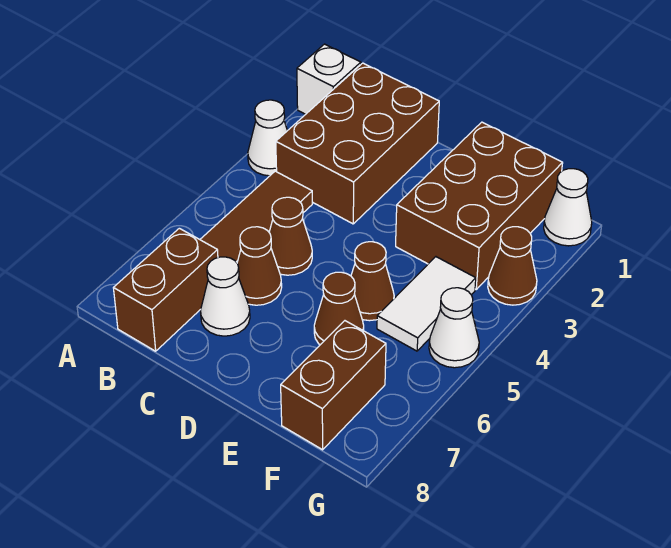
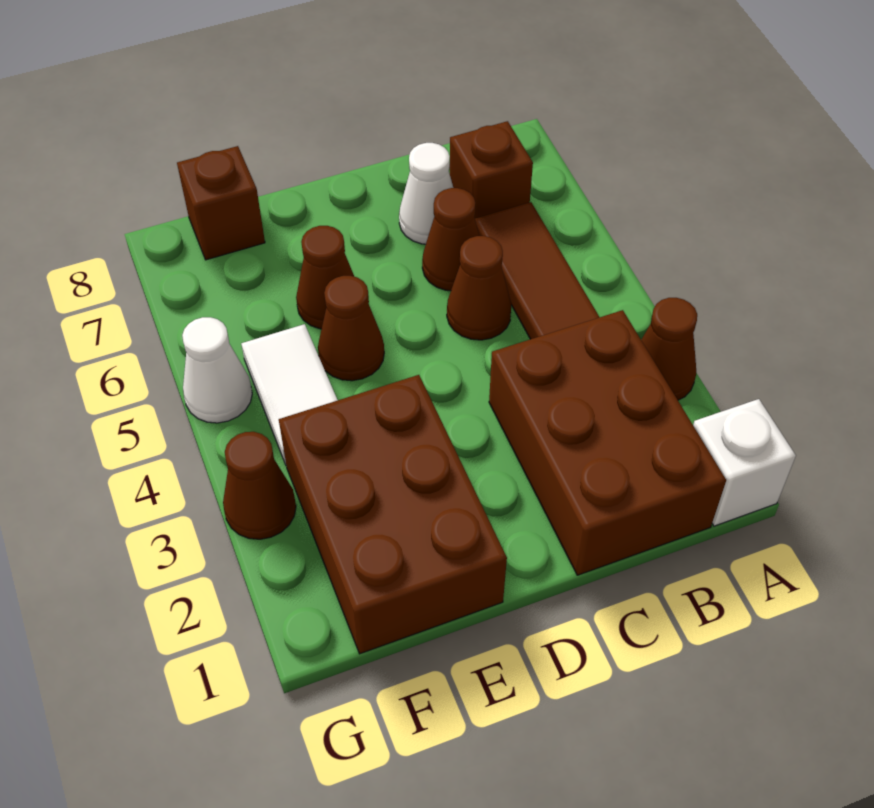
white cone A3 level 1 -> brown cone A3 level 1
brown brick B7:B8 level 1 -> brown brick B7 level 1
brown brick F7:F8 level 1 -> brown brick F8 level 1
white cone G1 level 1 -> none

